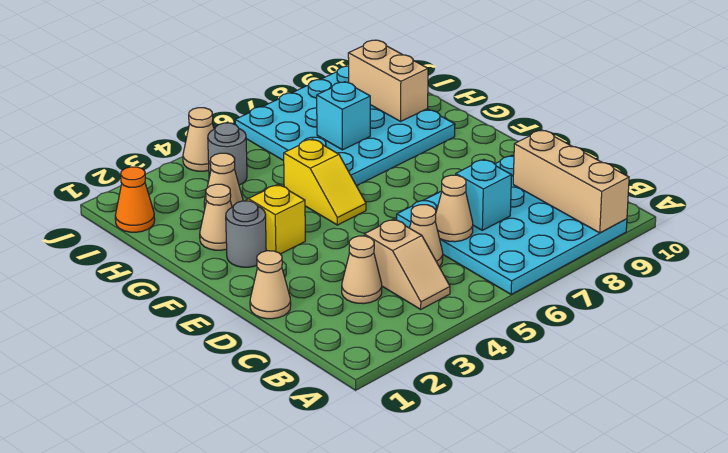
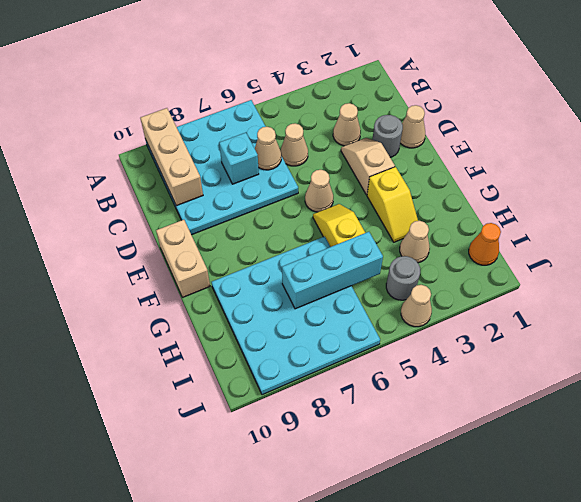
tan slope B4:C4 level 1 top C -> tan slope D3:E3 level 1 top E
grey round brick F2 level 1 -> grey round brick D2 level 1
tan cone G2 level 1 -> tan cone E5 level 1
cyan brick H7 level 2 -> cyan brick H5:H7 level 2
tan brick H9:I9 level 2 -> tan brick E10:F10 level 1

